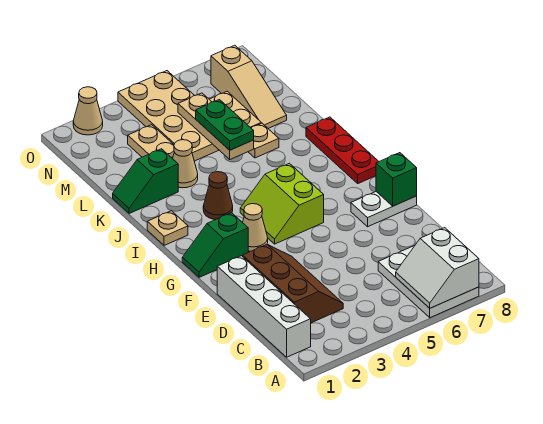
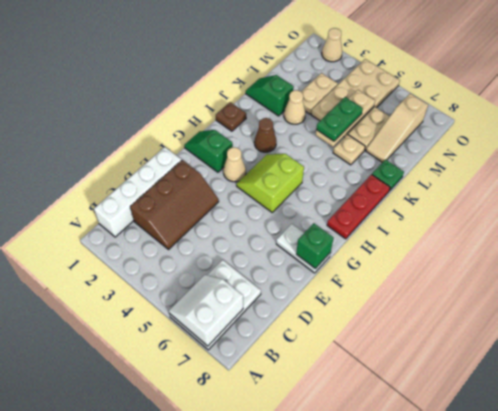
tan plate I1 level 1 -> brown plate I1 level 1
none -> green plate K8 level 1

